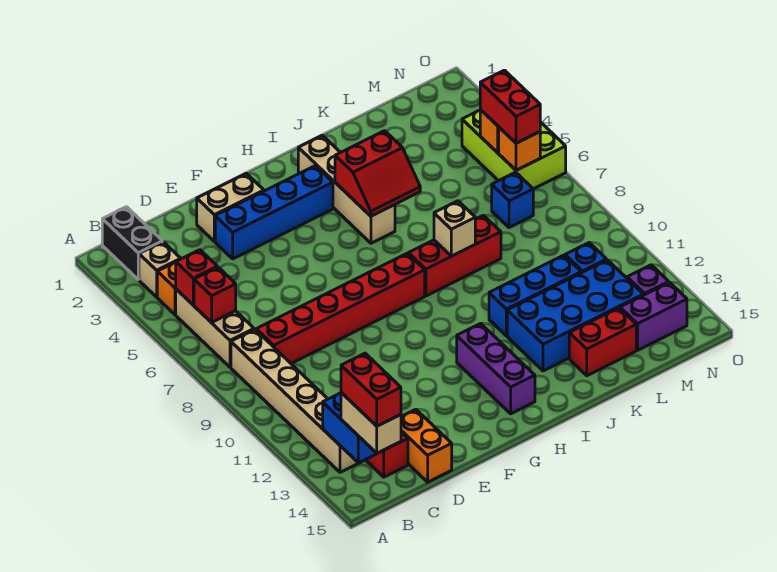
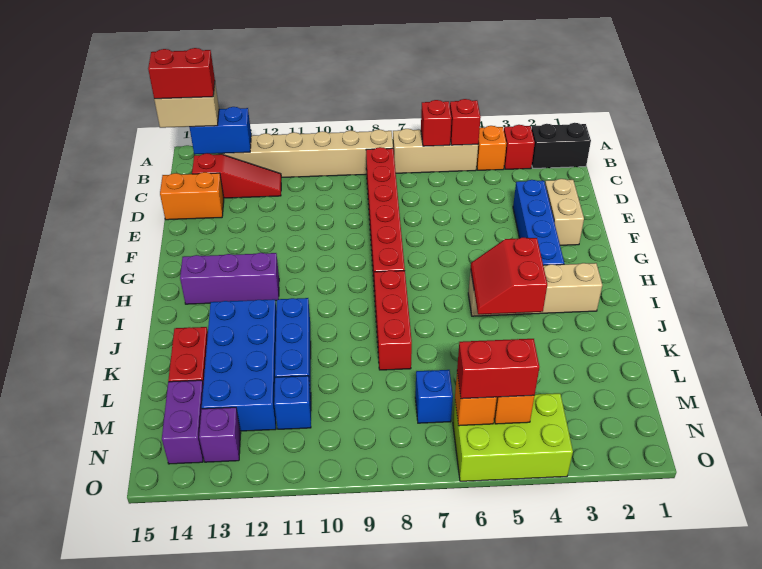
tan brick B3 level 1 -> red brick B3 level 1
tan brick J8 level 2 -> none

